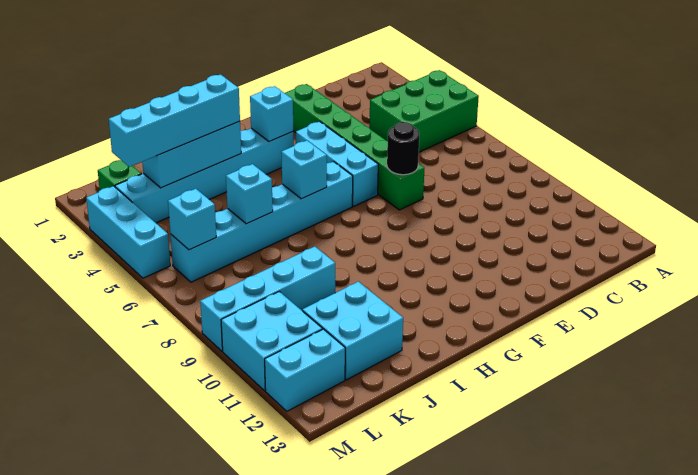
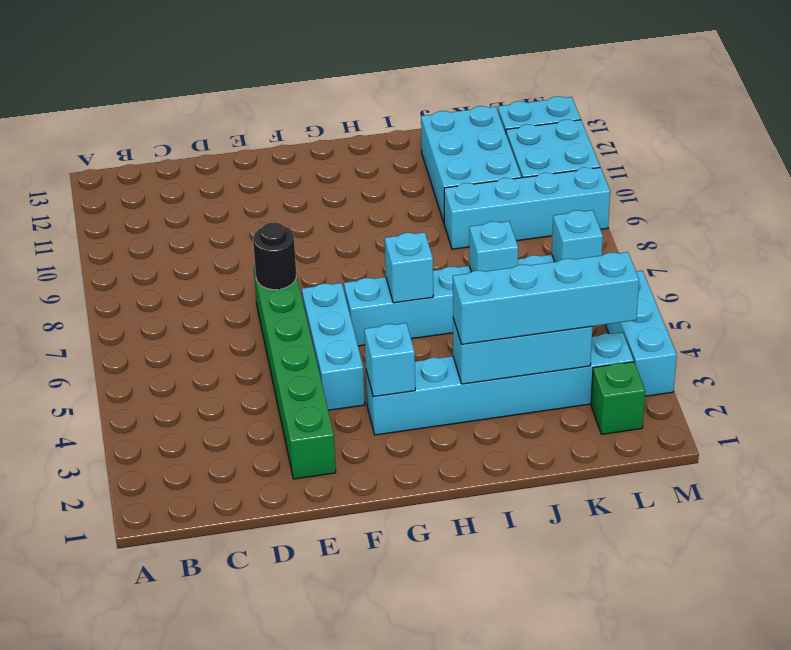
green brick A4:C5 level 1 -> none
cyan brick J11:K12 level 1 -> cyan brick J10:K12 level 1

